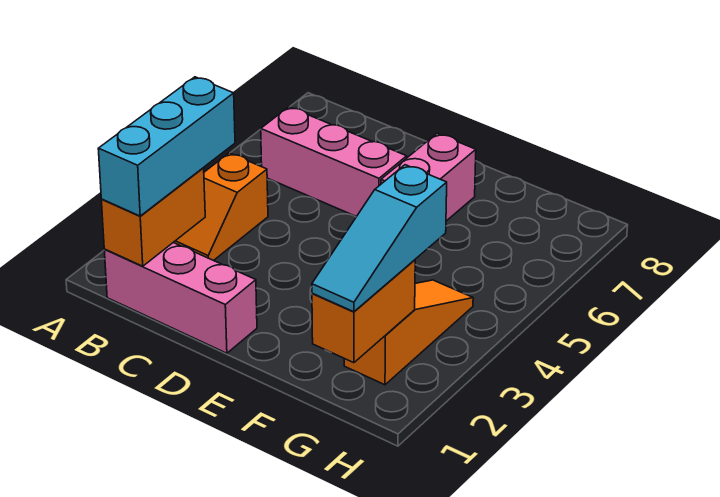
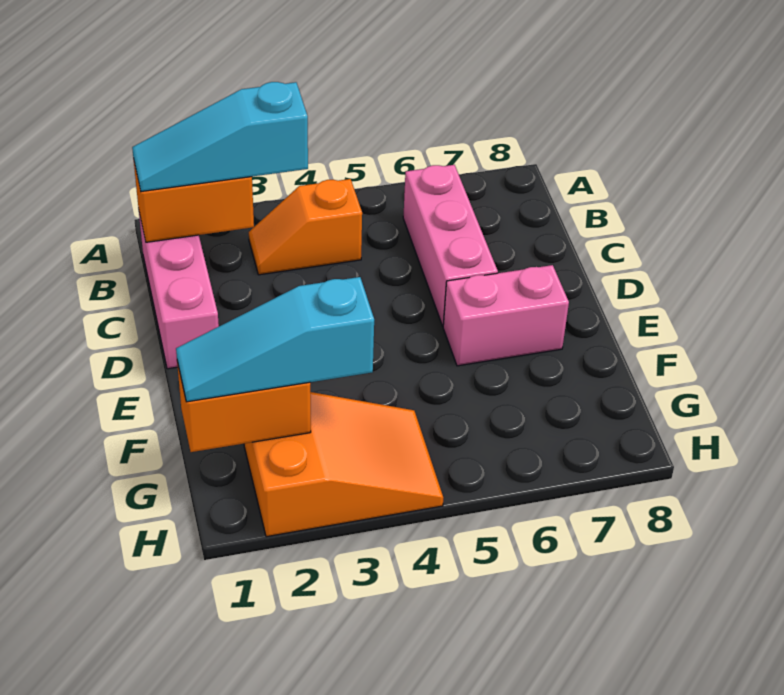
cyan brick B1:B3 level 3 -> cyan slope B1:B3 level 3 top 3
orange slope G2:G4 level 1 top 2 -> orange slope G2:H4 level 1 top 2

